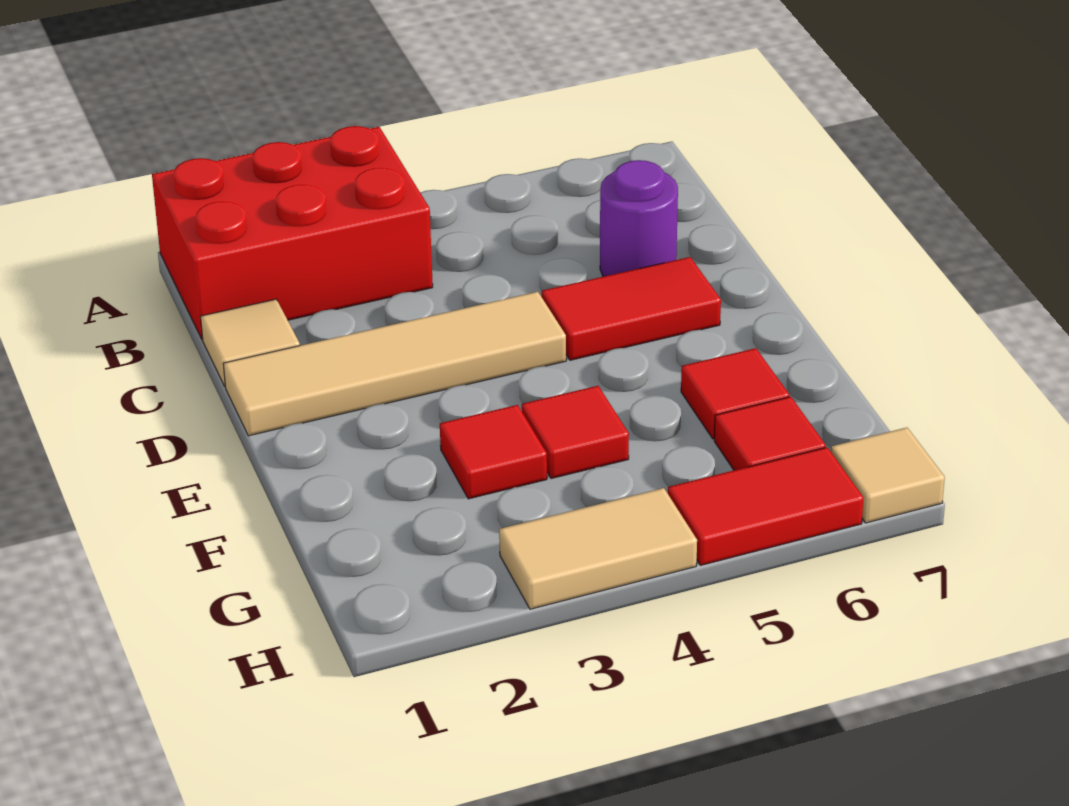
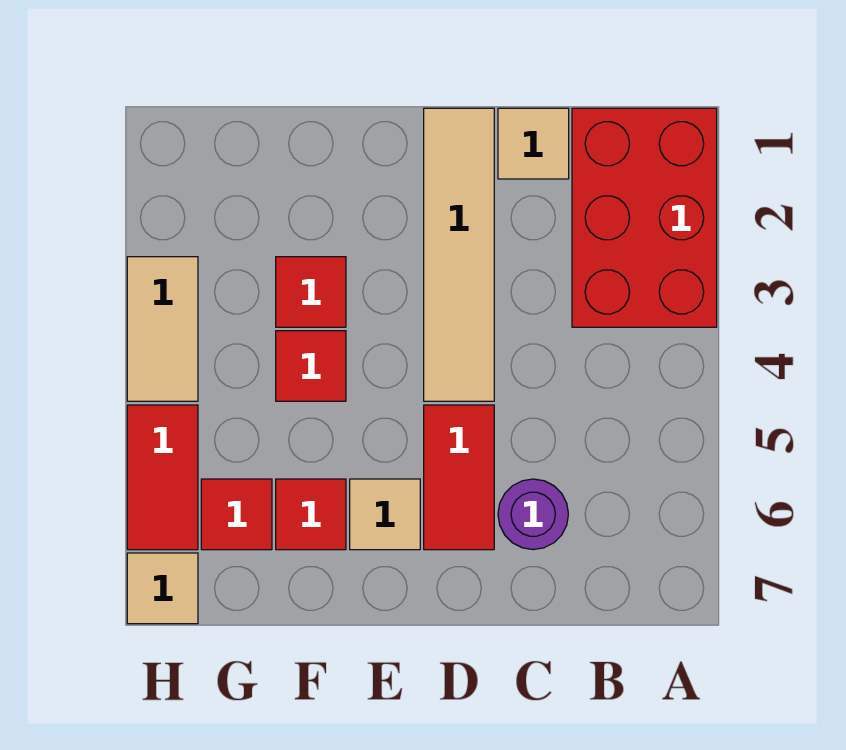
none -> tan tile E6 level 1

